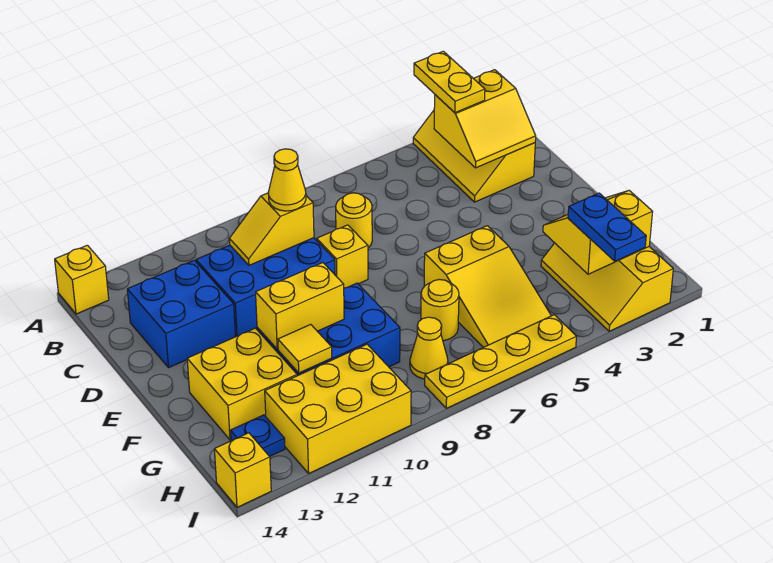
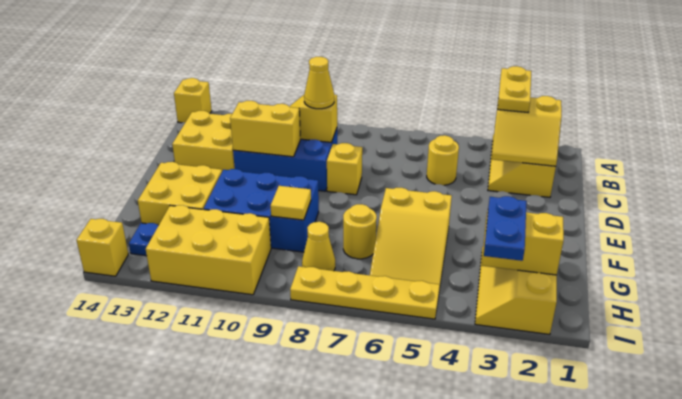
yellow round brick C7 level 1 -> yellow round brick C5 level 1
blue brick C12:D13 level 1 -> yellow brick C12:D13 level 1
yellow brick F10:F11 level 2 -> yellow brick D10:D11 level 2
yellow tile G11 level 2 -> yellow tile G9 level 2

